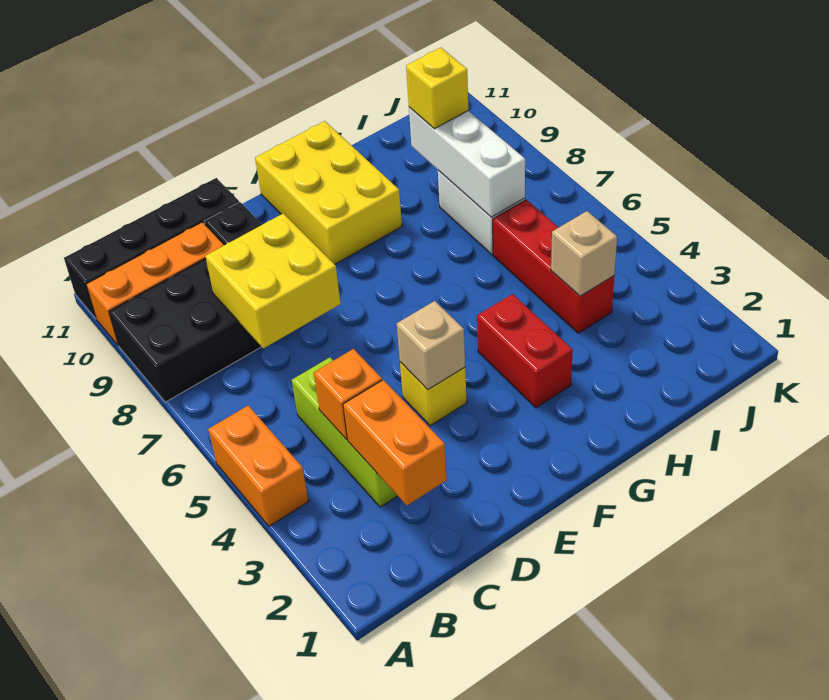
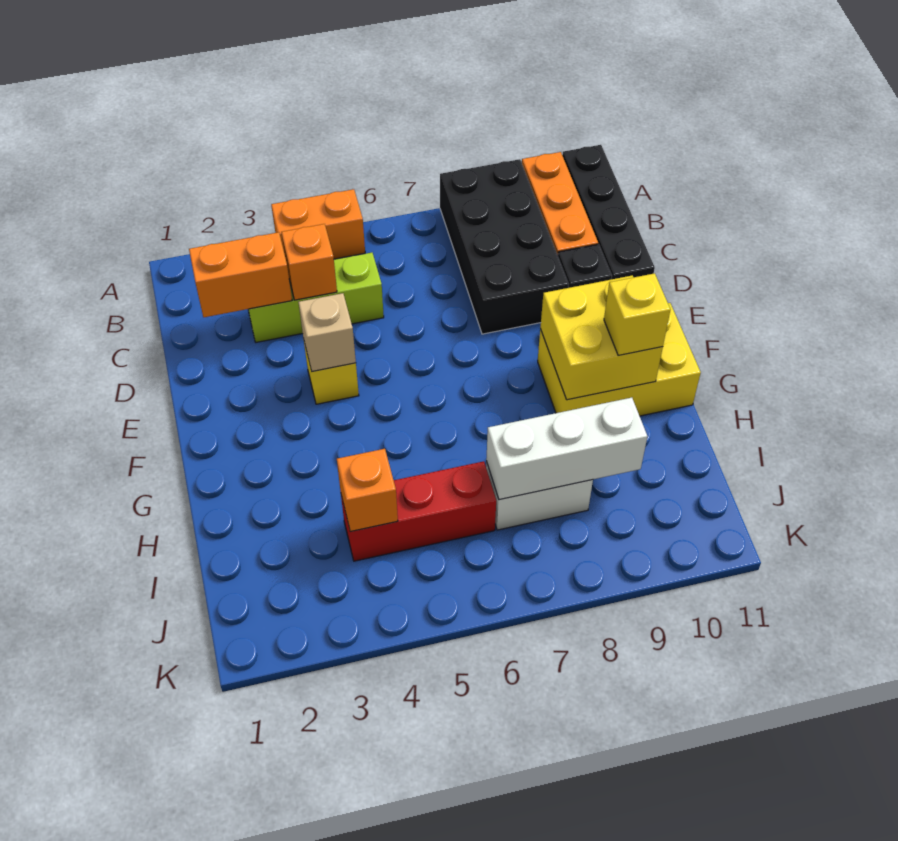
yellow brick C7:D8 level 2 -> yellow brick F9:G10 level 2
red brick G3:G4 level 1 -> none
tan brick I4 level 2 -> orange brick I4 level 2
yellow brick I9 level 3 -> yellow brick G10 level 3

